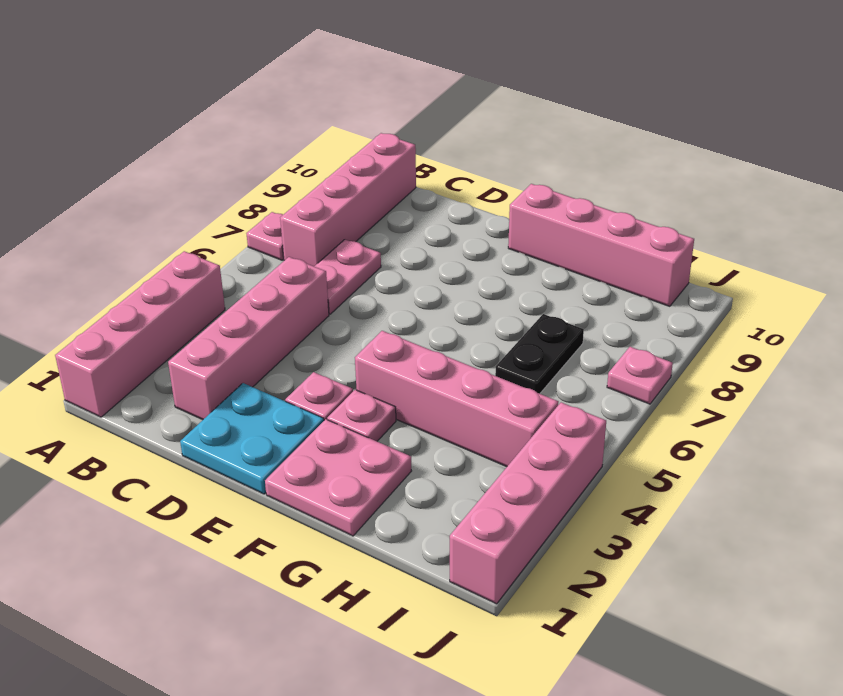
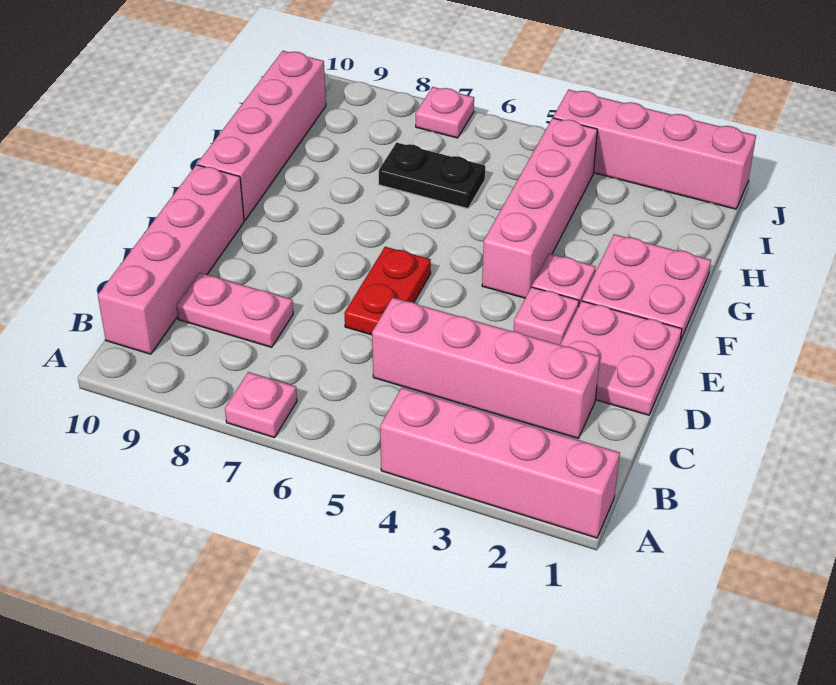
pink brick B7:B10 level 1 -> pink brick B10:E10 level 1
pink plate C6:C7 level 1 -> pink plate C8:C9 level 1
cyan plate D1:E2 level 1 -> pink plate D1:E2 level 1
none -> red plate D6:E6 level 1

